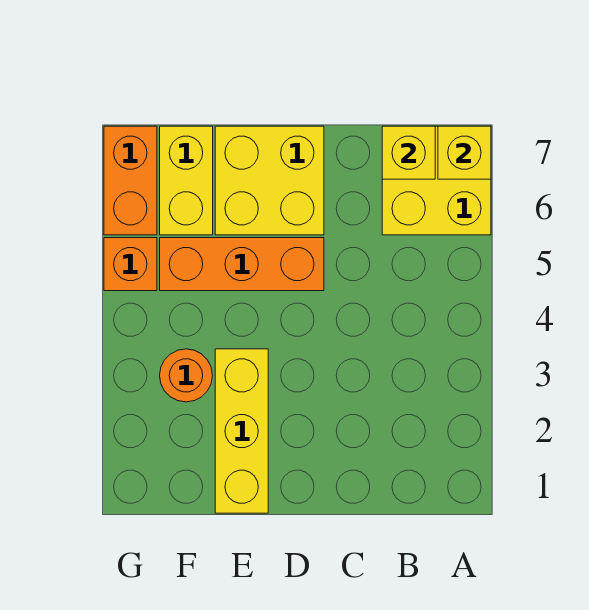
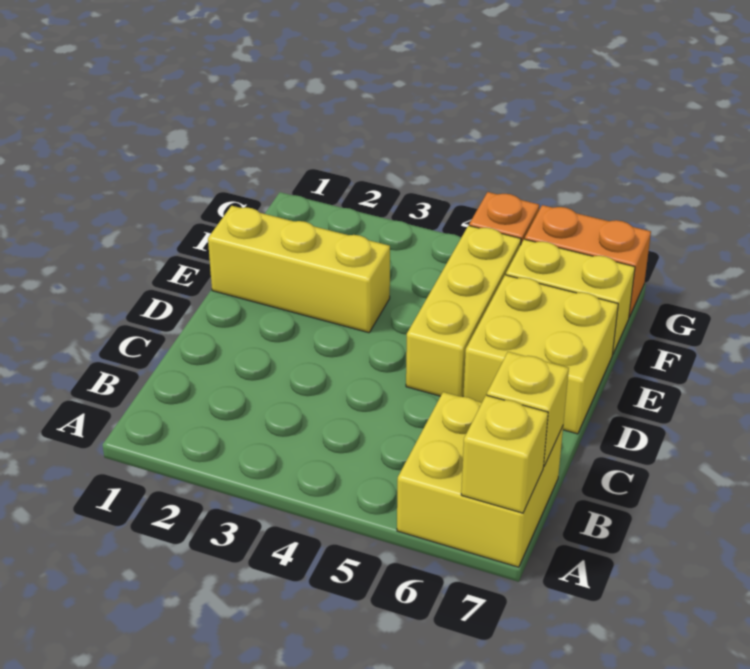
orange brick D5:F5 level 1 -> yellow brick D5:F5 level 1
orange round brick F3 level 1 -> none

